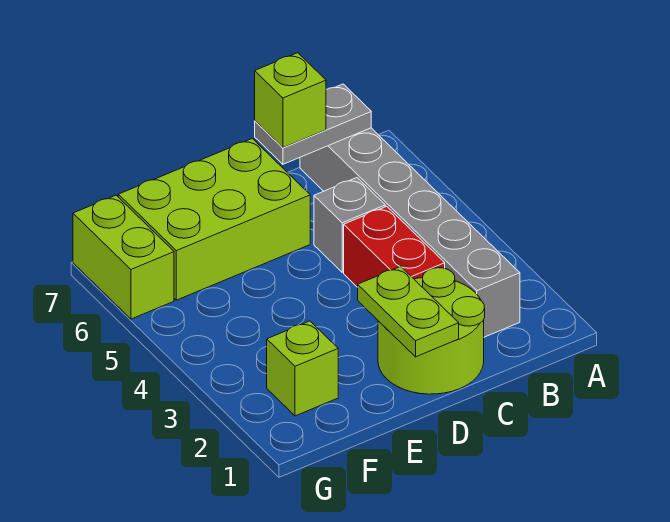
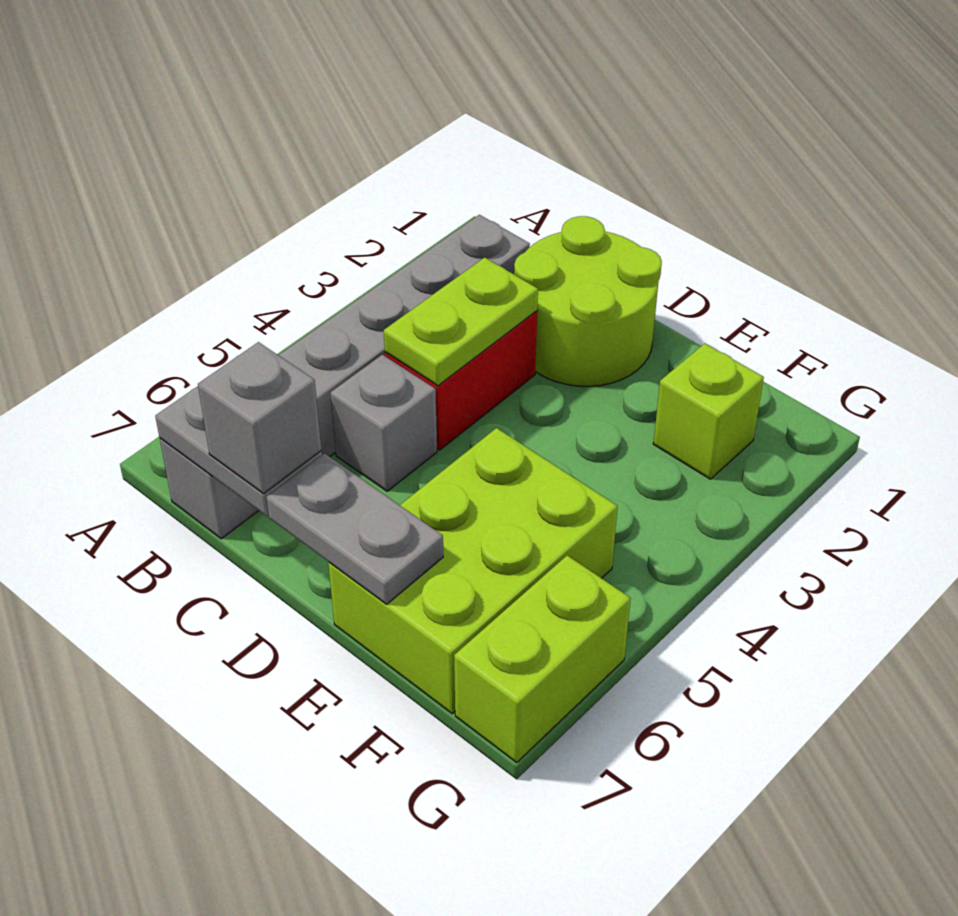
lime brick C7 level 3 -> grey brick C7 level 3
lime plate D1:D2 level 2 -> lime plate C3:C4 level 2
lime brick D6:F7 level 1 -> lime brick E5:F7 level 1
none -> grey plate D7:E7 level 2

